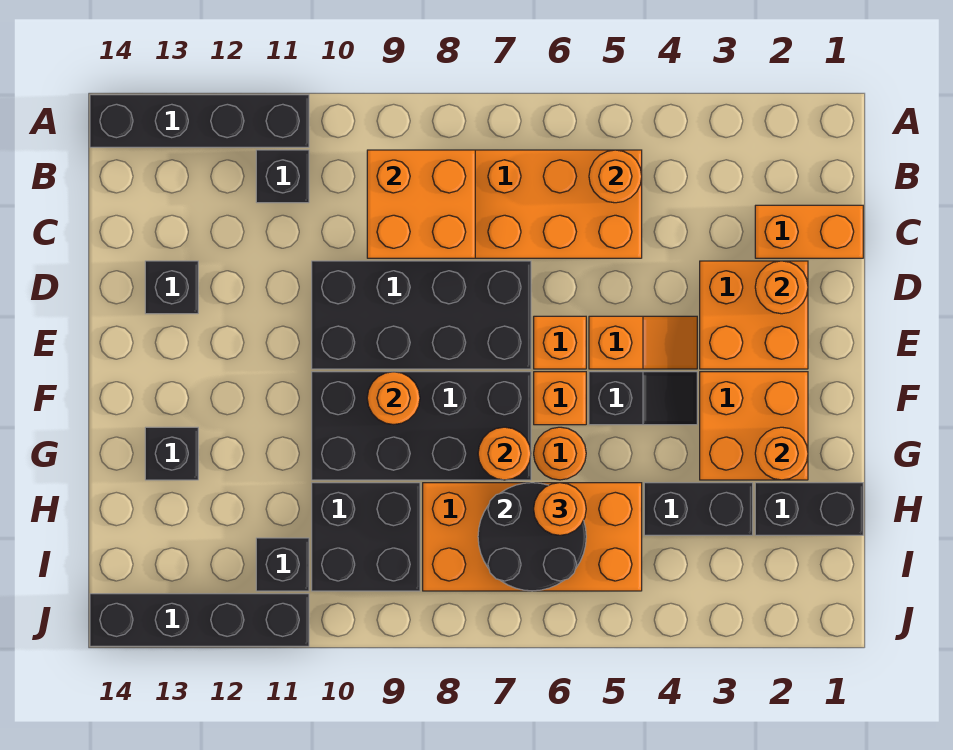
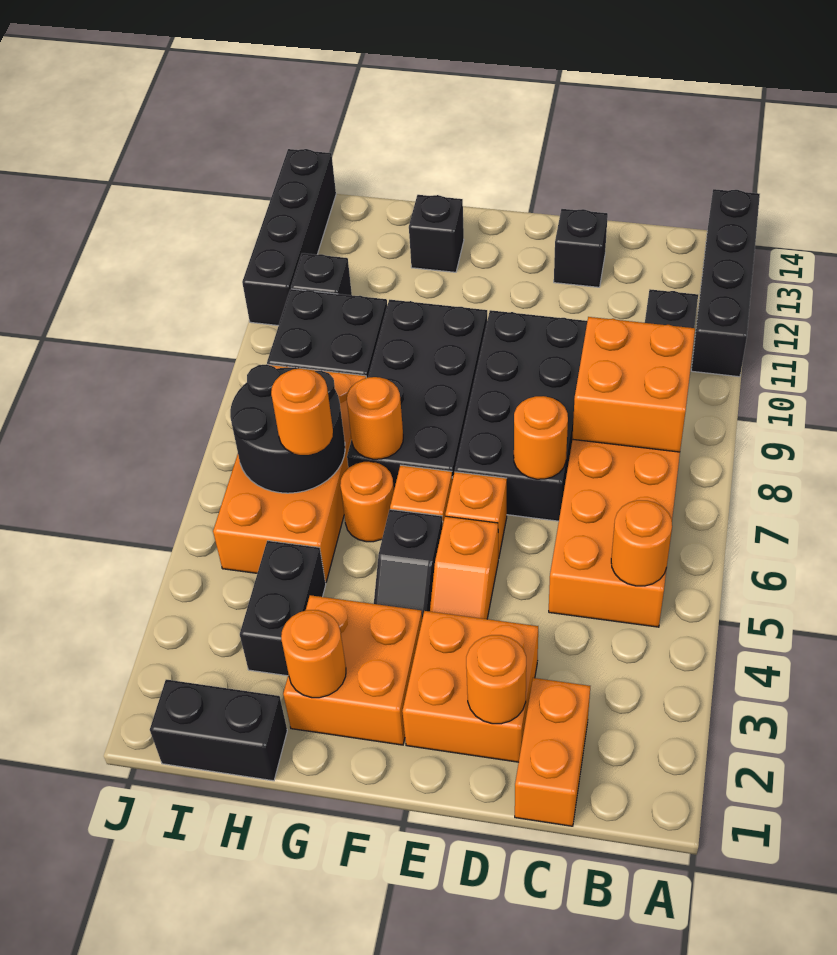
orange round brick F9 level 2 -> orange round brick D7 level 2
black brick H1:H2 level 1 -> black brick H1:I1 level 1

